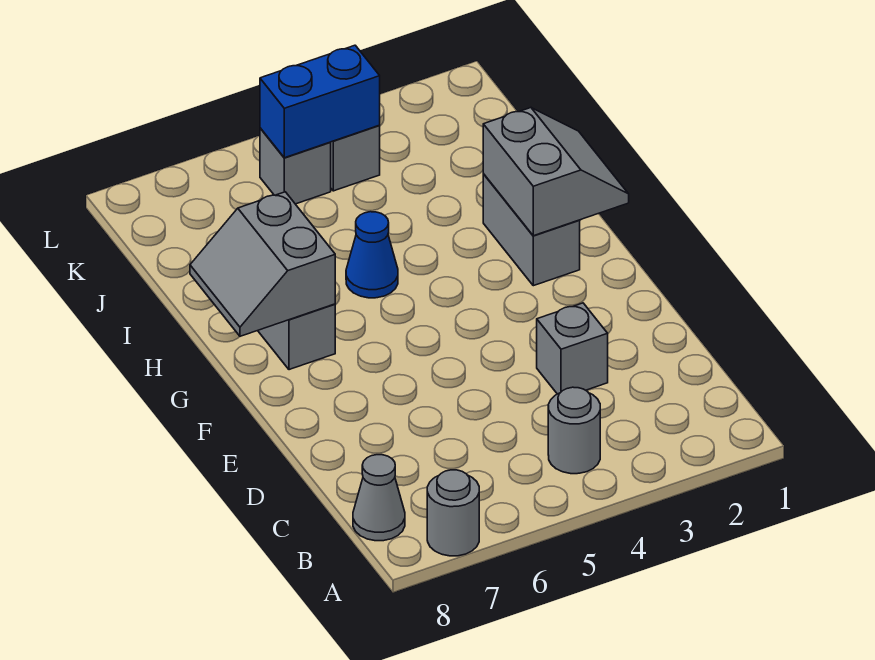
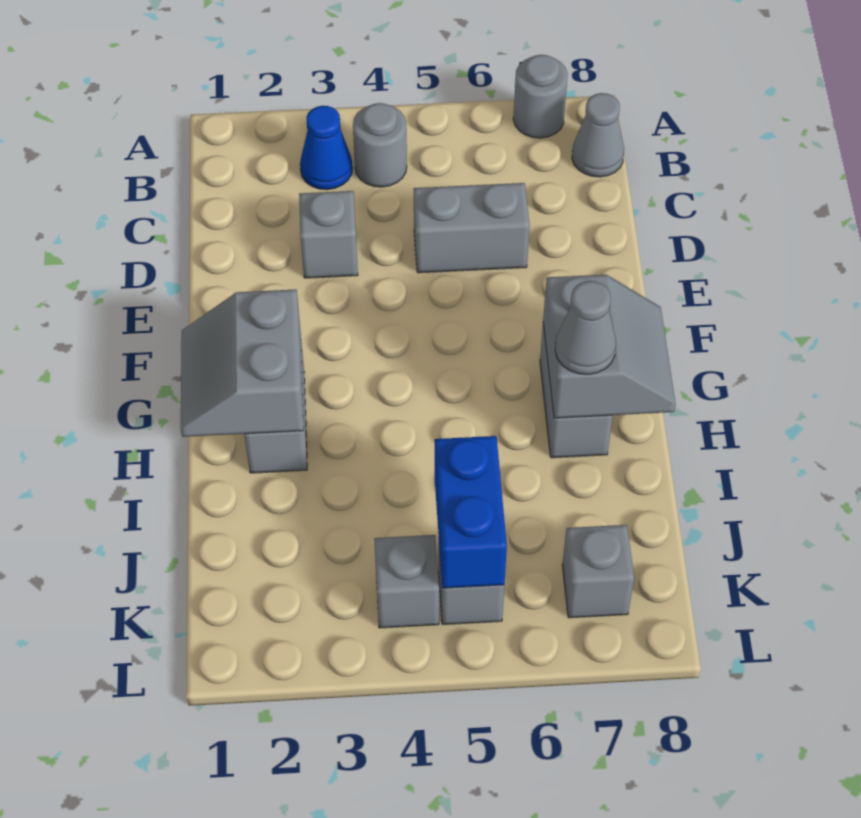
none -> grey brick D5:D6 level 1
blue cone H5 level 1 -> blue cone B3 level 1
none -> grey cone H7 level 3
blue brick K4:K5 level 2 -> blue brick J5:K5 level 2
none -> grey brick K7 level 1

